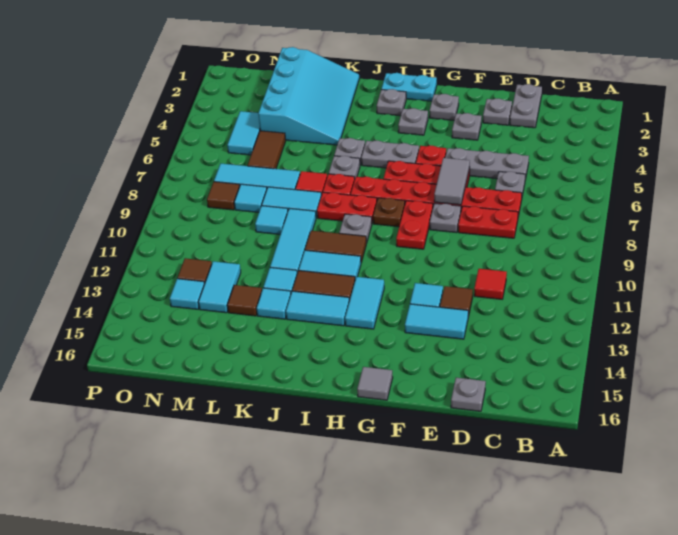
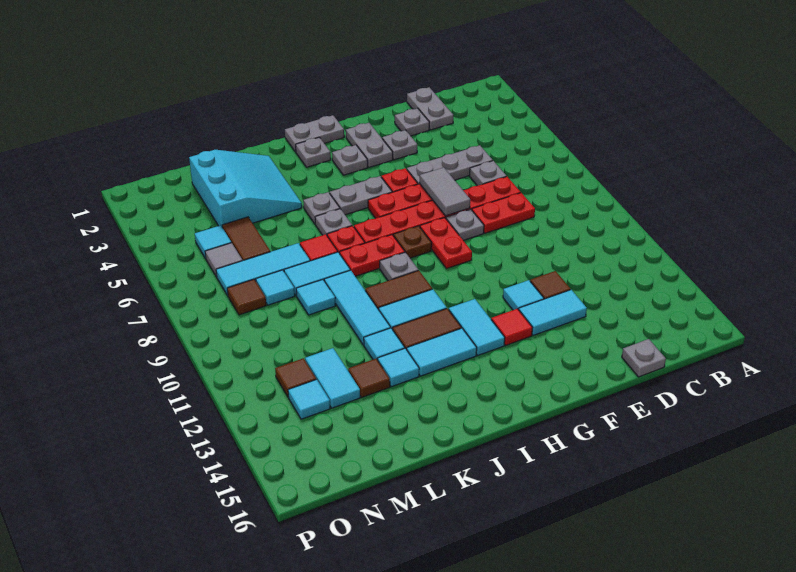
red tile D11 level 1 -> red tile G13 level 1
grey plate G2 level 1 -> grey plate G2:G3 level 1
grey tile G16 level 1 -> grey tile N6 level 1
cyan plate H1:I1 level 1 -> grey plate H1:I1 level 1
cyan slope K1:M4 level 1 top M -> cyan slope K2:M4 level 1 top M
cyan tile N4:N5 level 1 -> cyan tile N5 level 1

